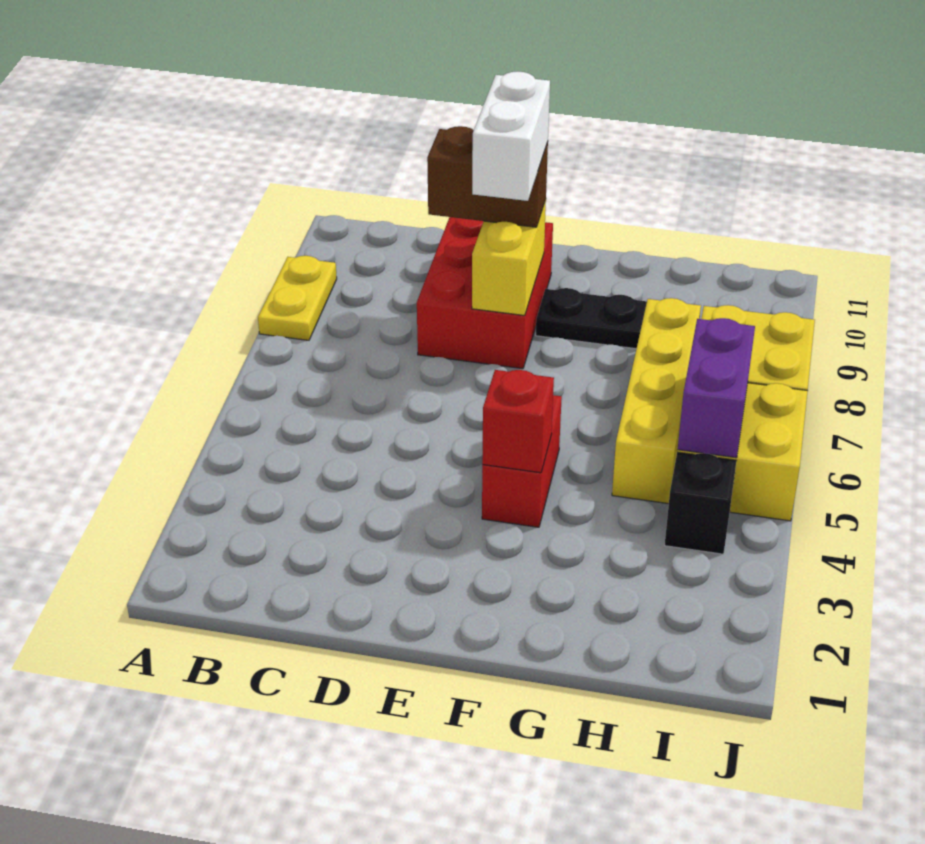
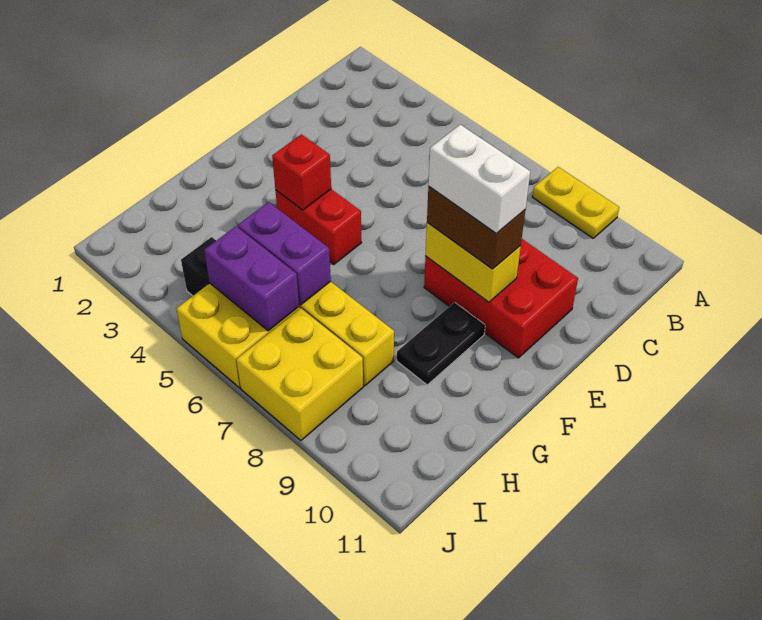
brown brick D9:E9 level 3 -> brown brick E8:E9 level 3
none -> purple brick H5:H6 level 2

